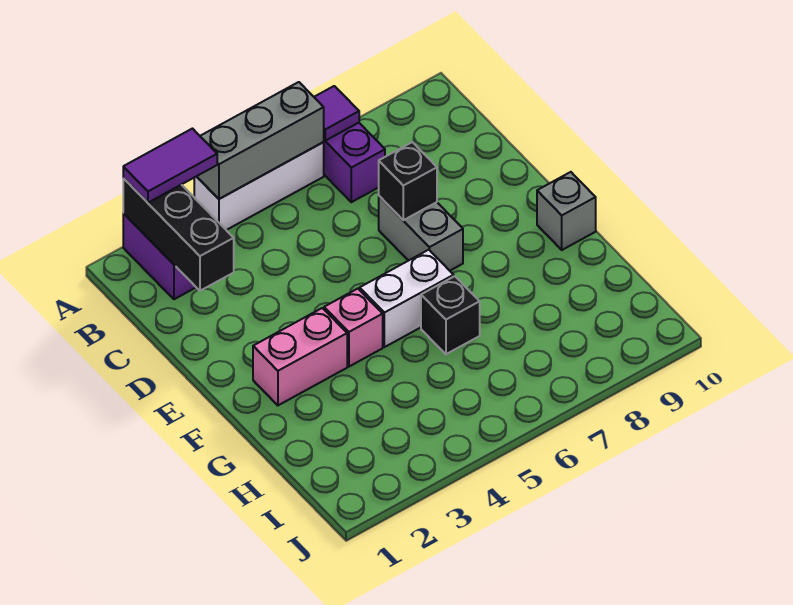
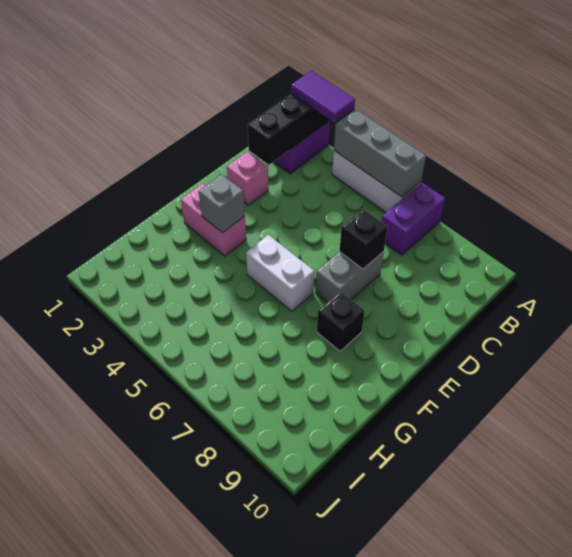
purple tile A7 level 2 -> none
pink brick F4 level 1 -> pink brick D2 level 1
grey brick F10 level 1 -> grey brick F3 level 2
black brick G6 level 1 -> black brick F8 level 1

